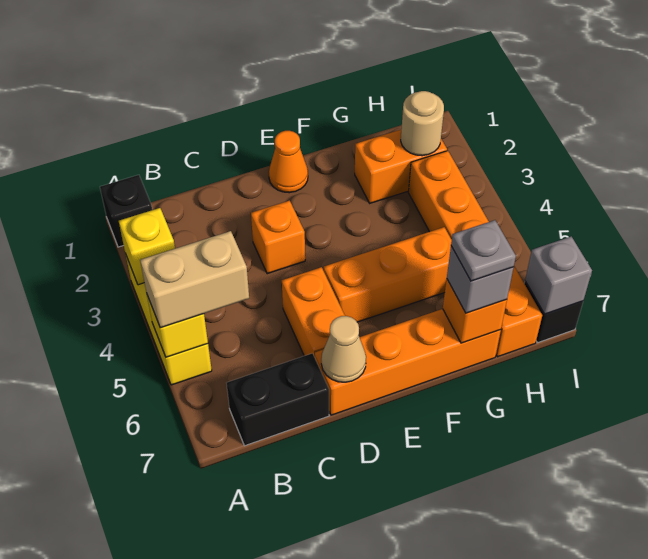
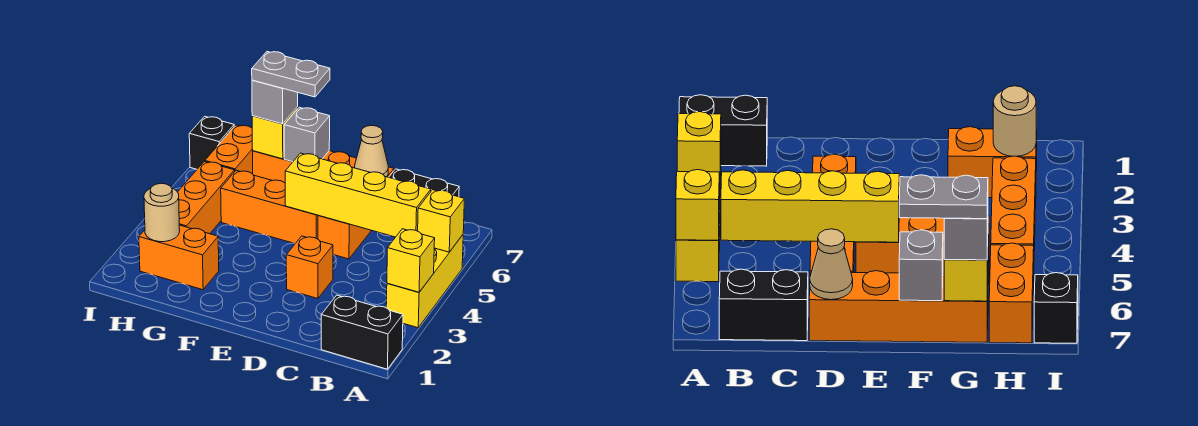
black brick A1 level 1 -> black brick A1:B1 level 1
tan brick A5:B5 level 3 -> none
none -> yellow brick B5:E5 level 2
orange cone E1 level 1 -> none
orange brick G7 level 2 -> yellow brick G7 level 2
grey plate G7 level 4 -> grey plate F7:G7 level 4
grey brick I7 level 2 -> grey brick F7 level 2

